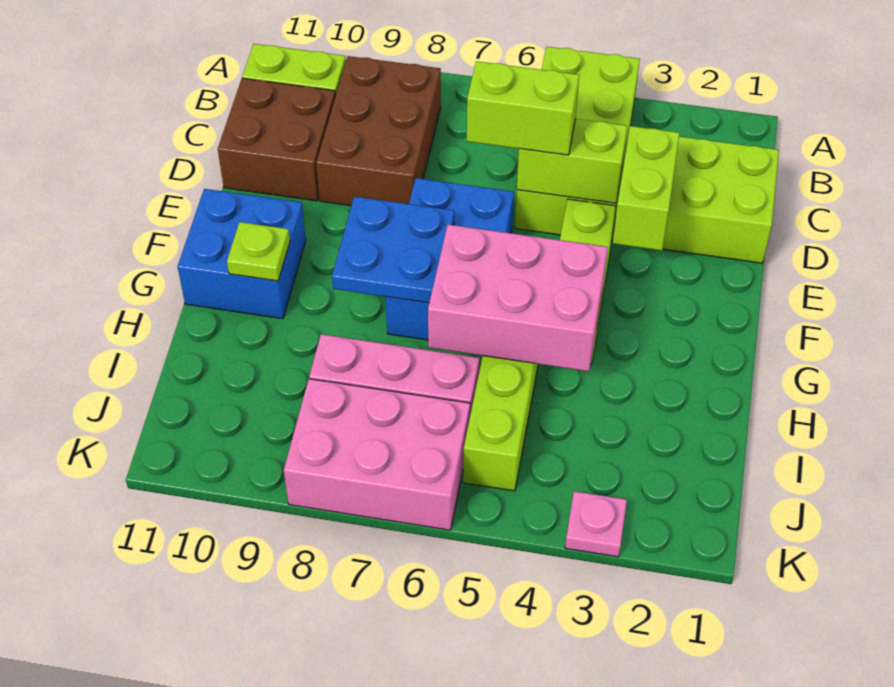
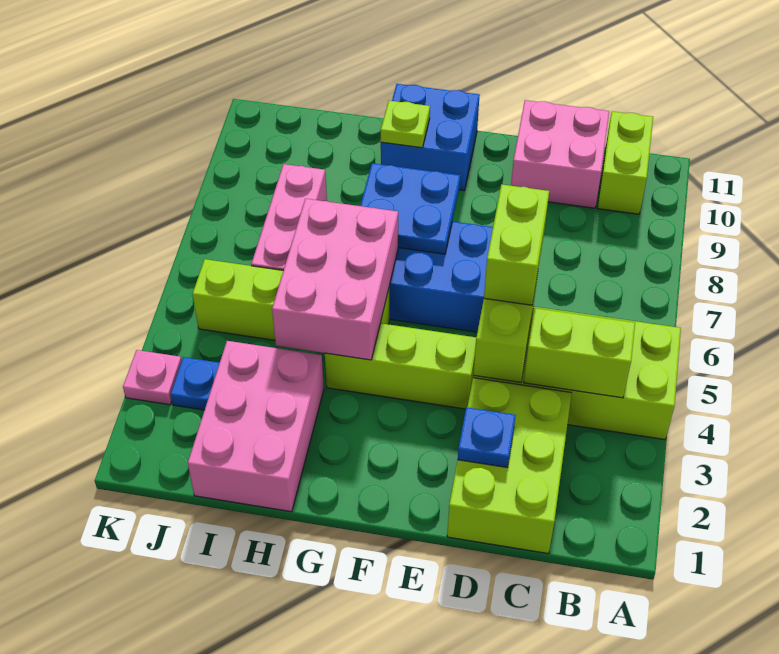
brown brick B8:D9 level 1 -> none
brown brick C10:D11 level 1 -> pink brick C10:D11 level 1
none -> blue plate D2 level 2
lime brick D3:E3 level 2 -> lime brick B4:C4 level 2
none -> blue plate J3 level 1
pink brick J6:K8 level 1 -> pink brick H1:I3 level 1

